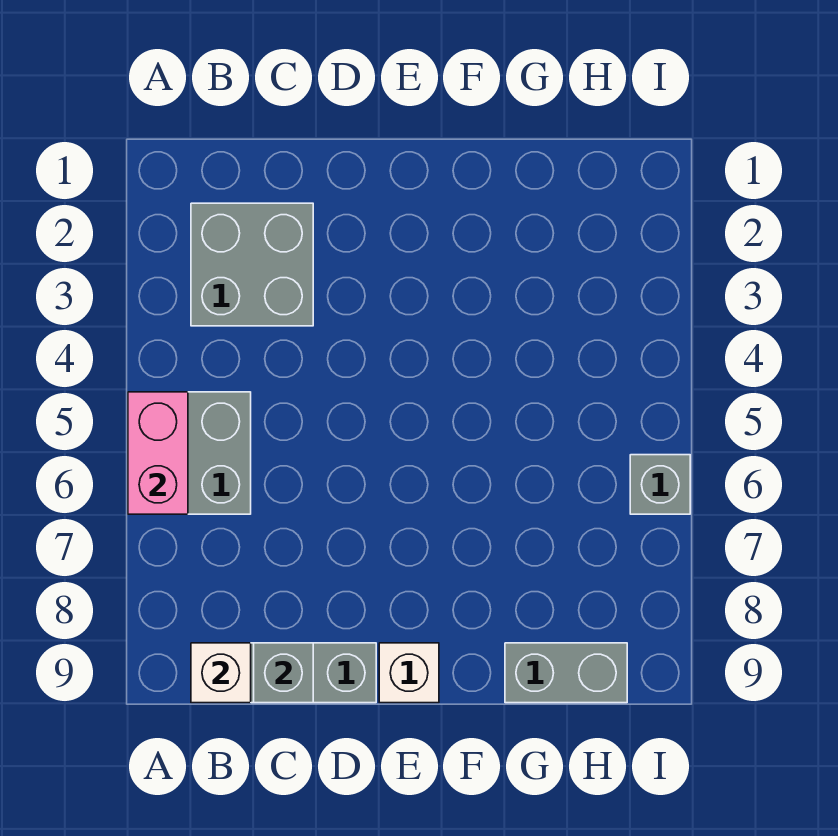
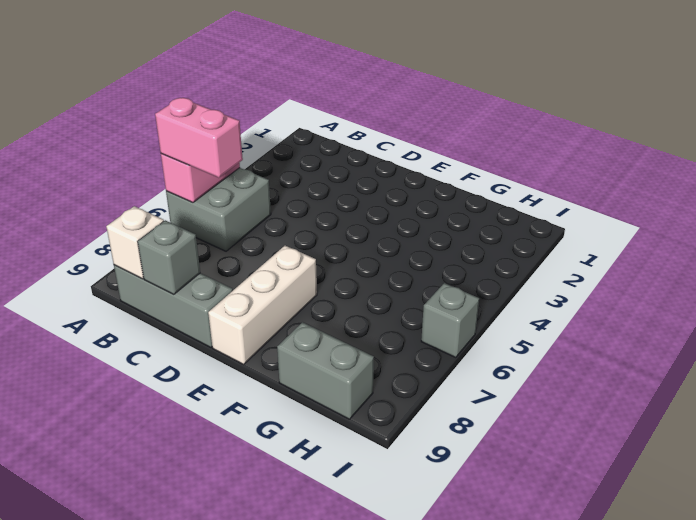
none -> pink brick A6:B6 level 3
grey brick B2:C3 level 1 -> none
white brick E9 level 1 -> white brick E7:E9 level 1

